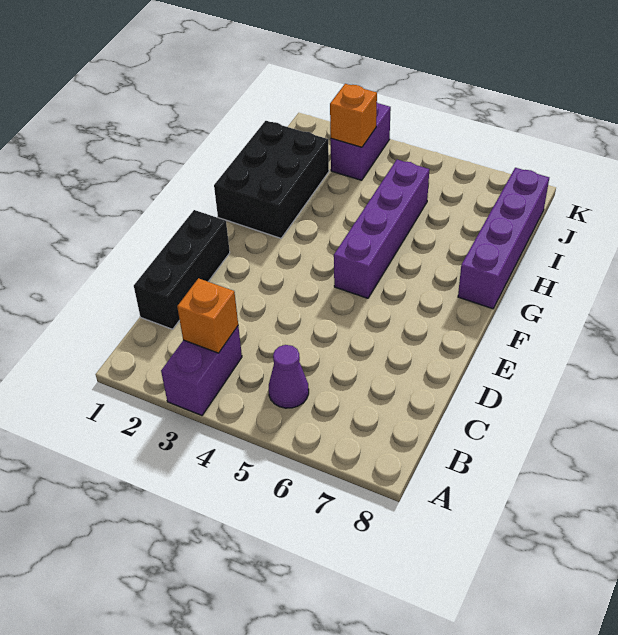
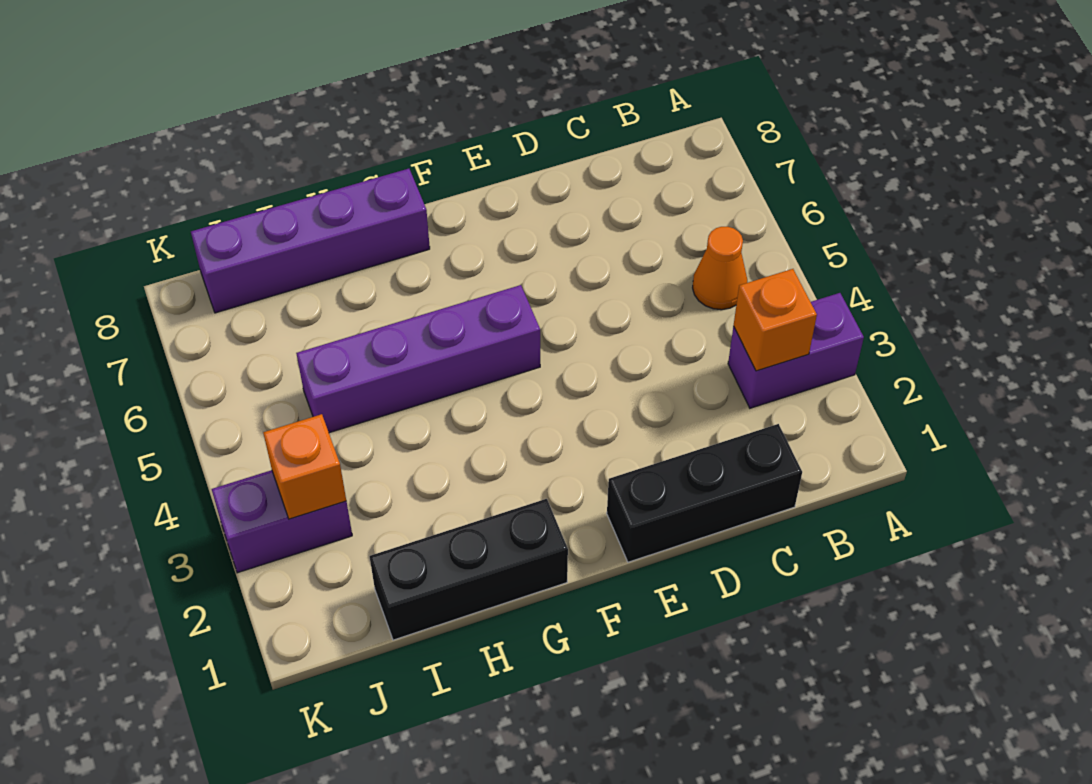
purple cone B5 level 1 -> orange cone B5 level 1
black brick G1:I2 level 1 -> black brick G1:I1 level 1

